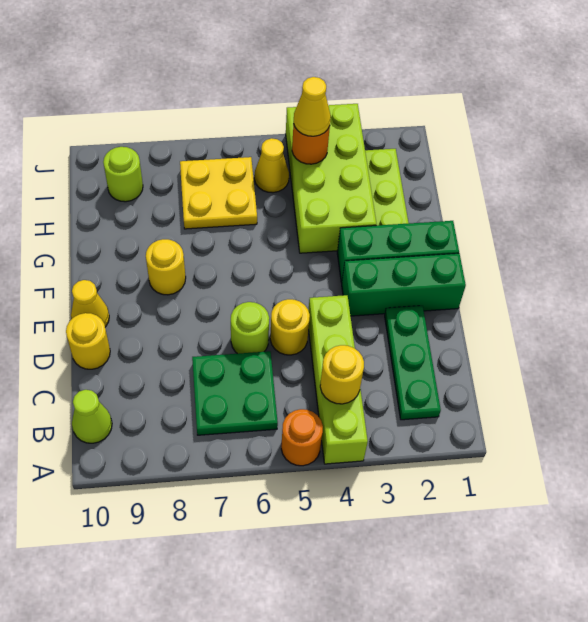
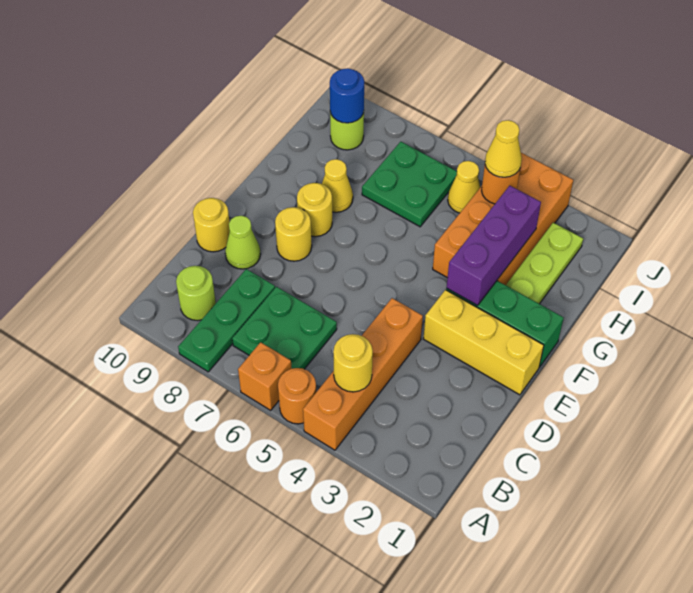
lime brick A4:D4 level 1 -> orange brick A4:D4 level 1
none -> orange brick A6 level 1
green plate B2:D2 level 1 -> green plate A8:C8 level 1
lime cone B10 level 1 -> lime cone D9 level 1
yellow round brick D5 level 1 -> yellow round brick E8 level 1
lime round brick D6 level 1 -> lime round brick B9 level 1
green brick E1:E3 level 1 -> yellow brick E1:E3 level 1
yellow cone E10 level 1 -> yellow cone G8 level 1
none -> purple brick F3:H3 level 2
lime brick G3:J4 level 1 -> orange brick G3:J4 level 1
yellow plate H6:I7 level 1 -> green plate H6:I7 level 1
none -> blue round brick I9 level 2

